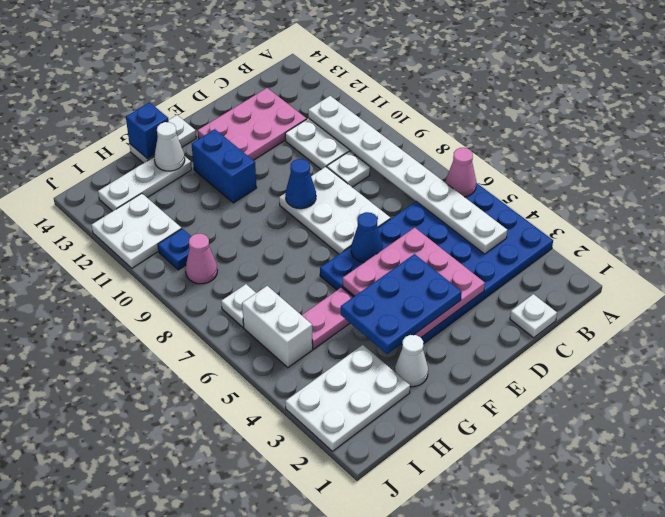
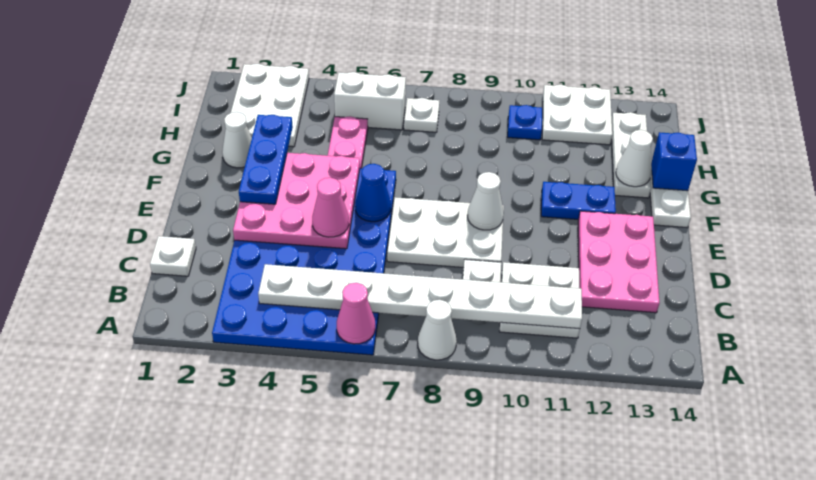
none -> white cone A8 level 1
blue plate E3:G4 level 3 -> blue plate E3:G3 level 3
blue cone E9 level 2 -> white cone E9 level 2
blue brick F11:F12 level 1 -> blue plate F11:F12 level 1
pink cone I9 level 1 -> pink cone D5 level 3

